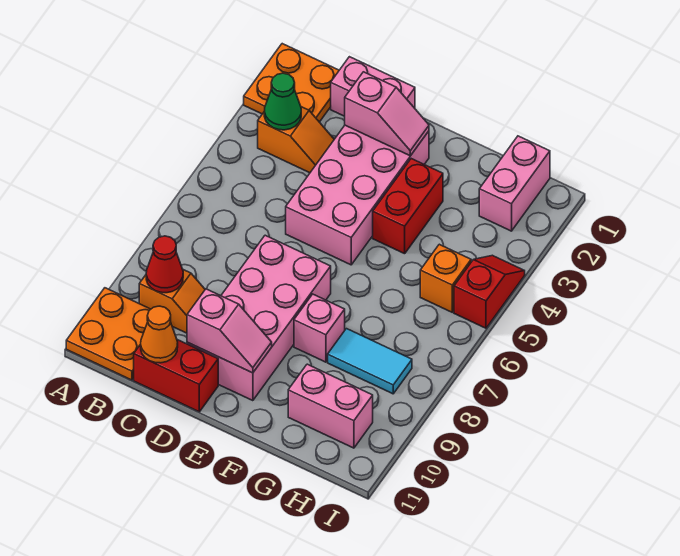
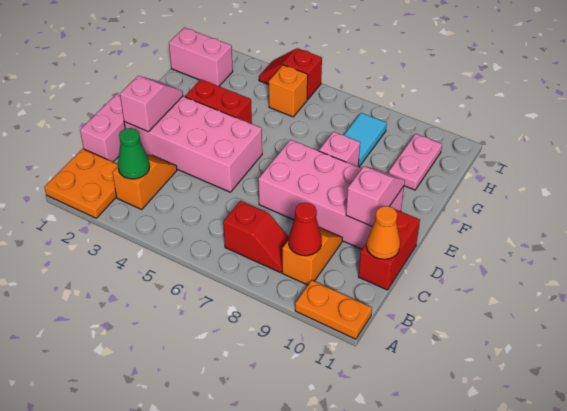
orange plate A10:B11 level 1 -> orange plate A10:A11 level 1
none -> red slope B7:B8 level 1 top 7
pink brick G10:H10 level 1 -> pink plate G10:H10 level 1

